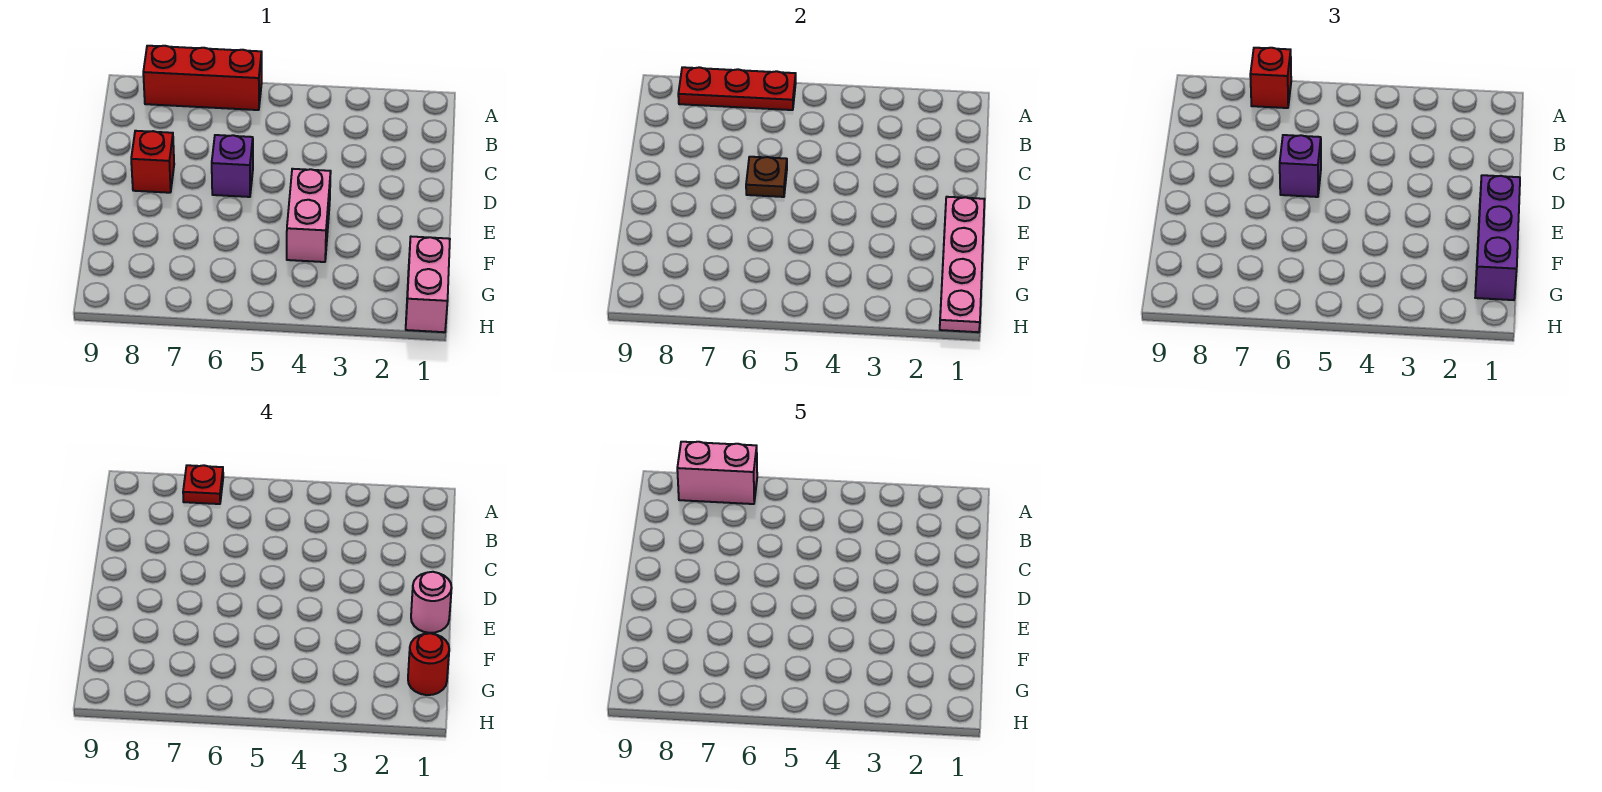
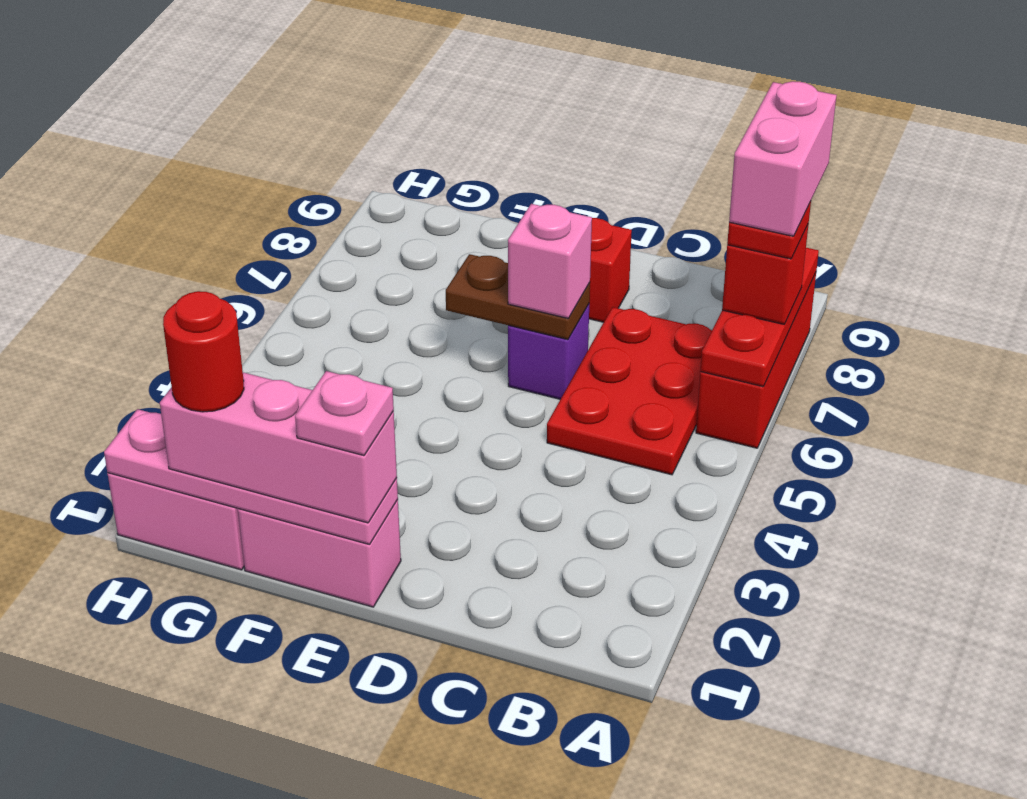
none -> red plate B5:C7 level 1
brown plate D6 level 2 -> brown plate D6:E6 level 2
purple brick D6 level 3 -> pink brick D6 level 3
purple brick E1:G1 level 3 -> pink brick E1:G1 level 3
pink round brick E1 level 4 -> pink plate E1 level 4
pink brick E4:F4 level 1 -> pink brick E1:F1 level 1

